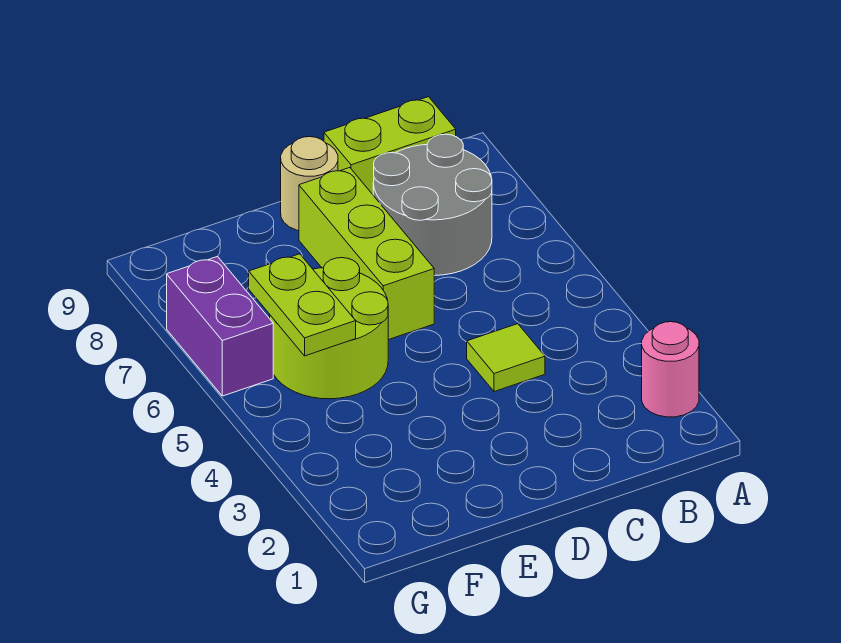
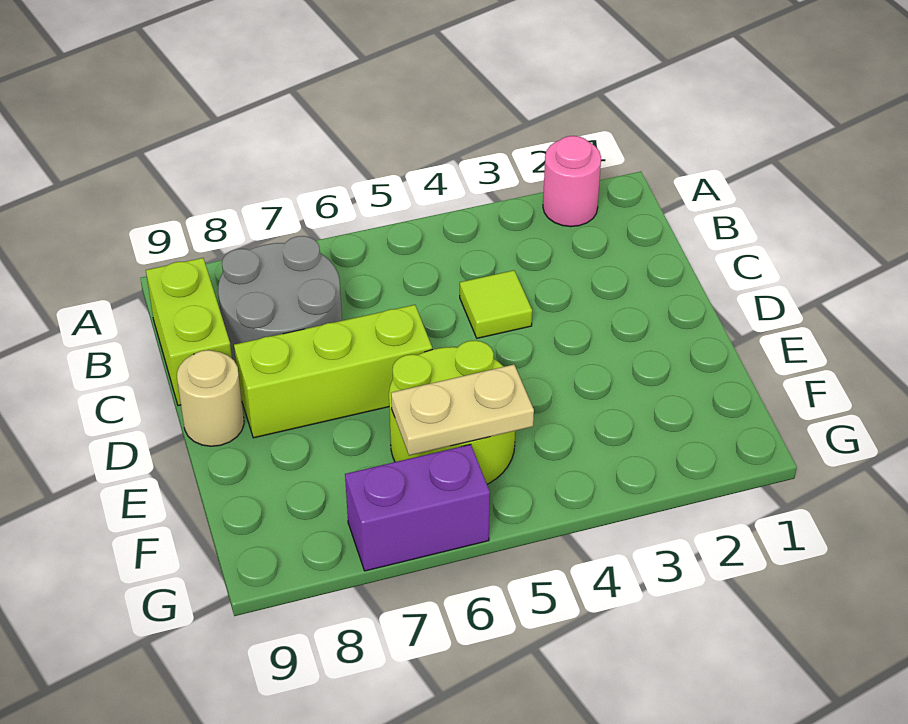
lime plate F5:F6 level 2 -> tan plate F5:F6 level 2

